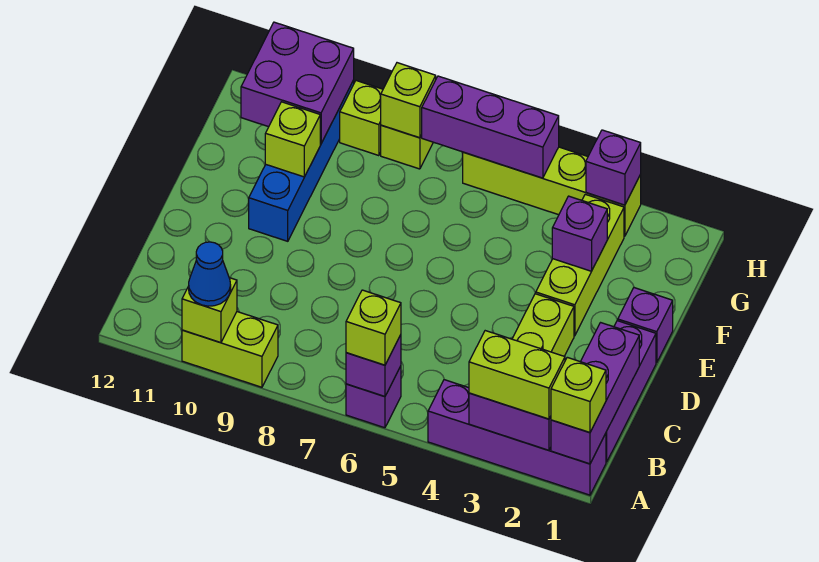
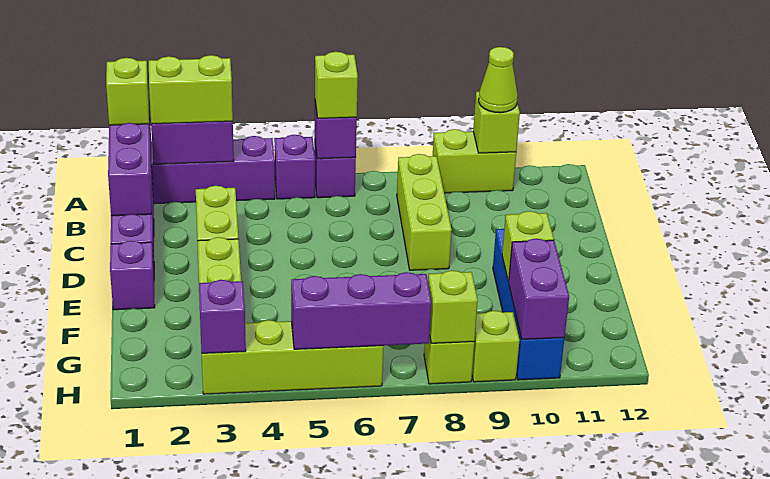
blue cone A10 level 3 -> lime cone A10 level 3
none -> lime brick B8:D8 level 1
purple brick F3 level 2 -> purple brick A5 level 1
purple brick G10:H11 level 2 -> purple brick G10:H10 level 2

